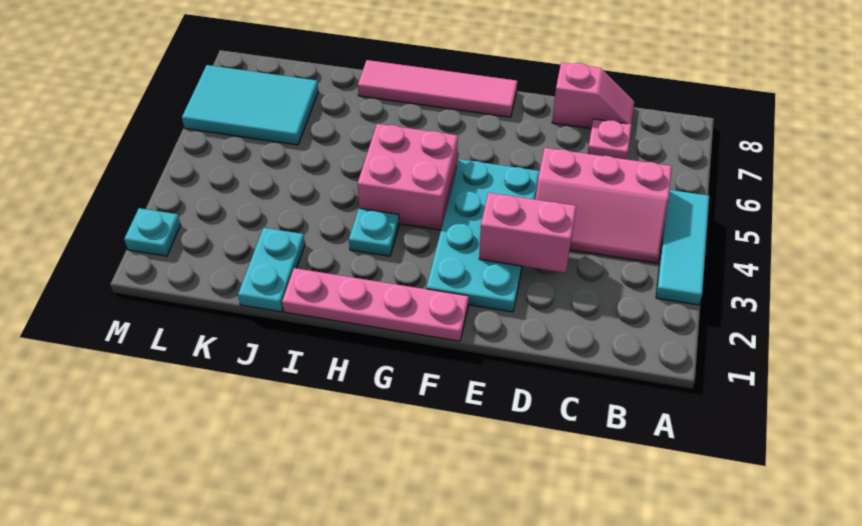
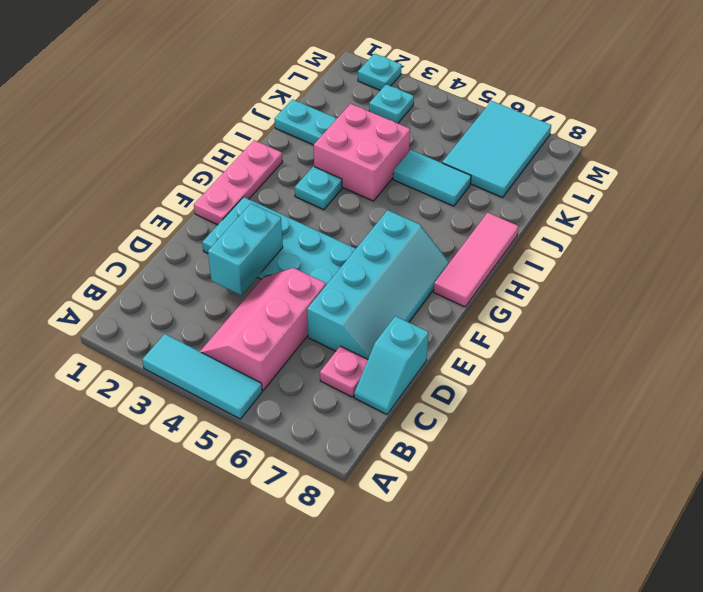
pink slope C8:D8 level 1 top D -> cyan slope C8:D8 level 1 top D
pink brick D3:E3 level 2 -> cyan brick D3:E3 level 2
none -> cyan slope D6:G7 level 1 top 6
pink plate F1:I1 level 1 -> pink plate F1:H1 level 1
pink tile F8:I8 level 1 -> pink tile G8:I8 level 1
pink brick G4:H5 level 1 -> pink brick I3:J4 level 1
none -> cyan tile J5:J6 level 1
none -> cyan plate L3 level 1

